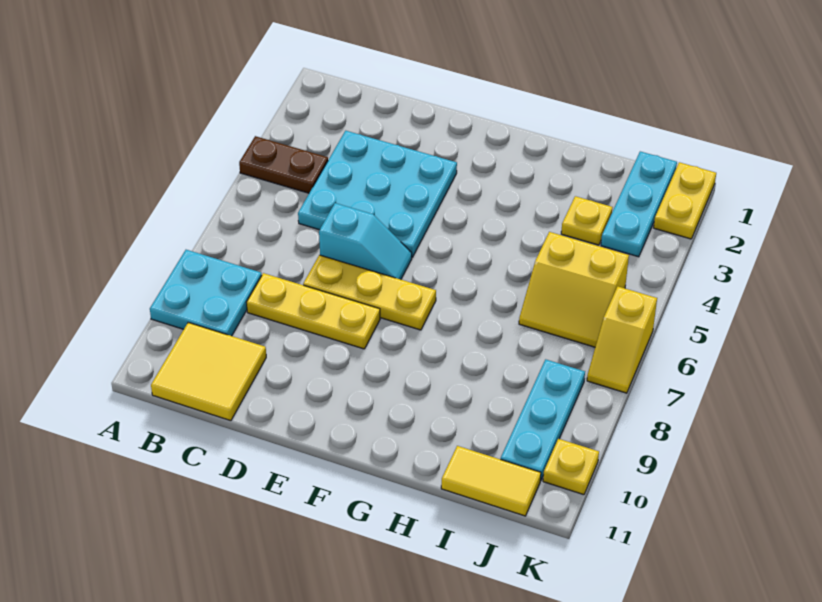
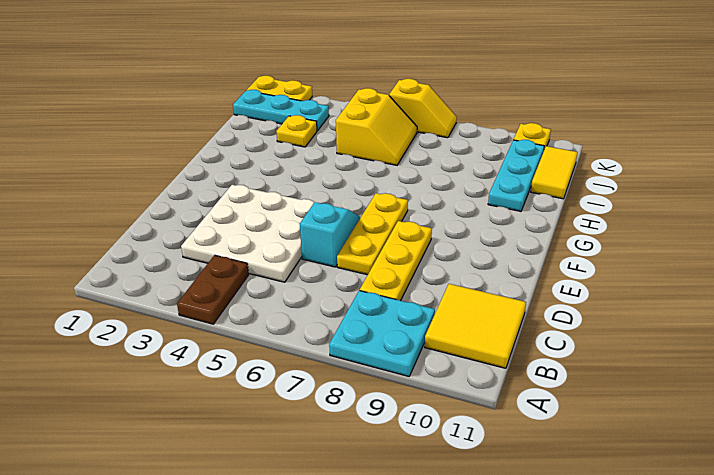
cyan plate C3:E5 level 1 -> white plate C3:E5 level 1
cyan plate J8:J10 level 1 -> cyan plate H10:J10 level 1

